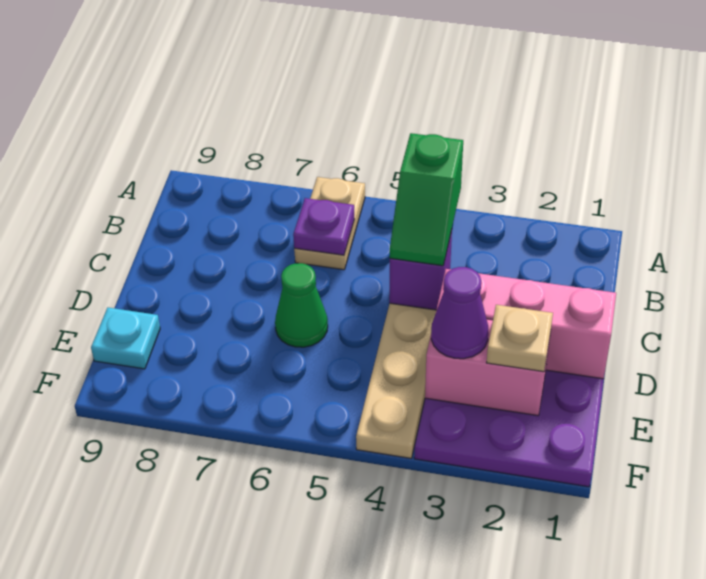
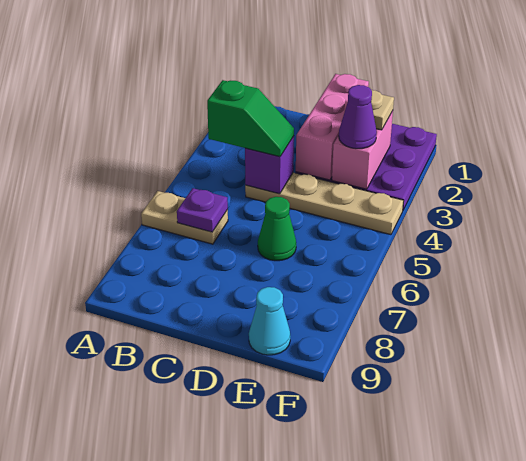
cyan plate E9 level 1 -> cyan cone E9 level 1

